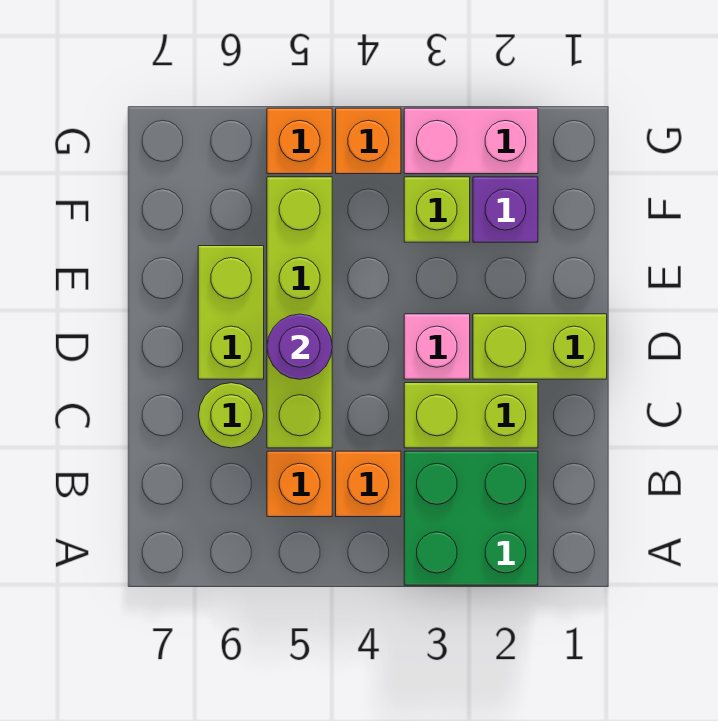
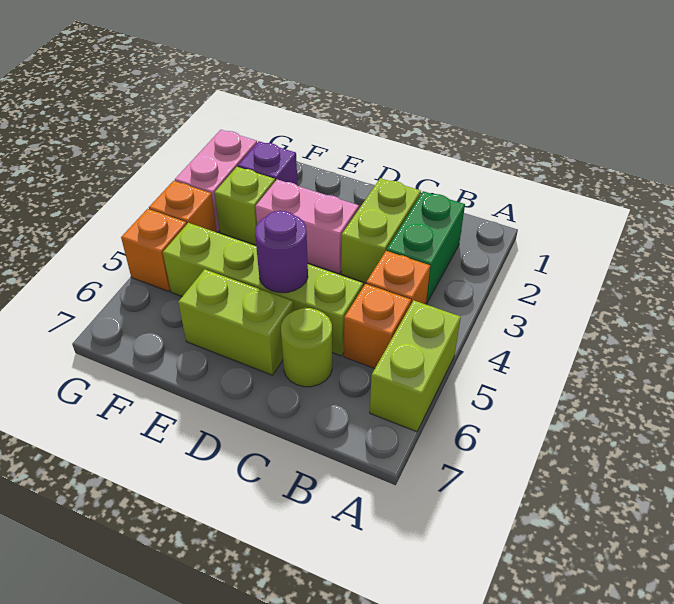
green brick A2:B3 level 1 -> green brick B2:B3 level 1
lime brick D1:D2 level 1 -> lime brick A5:A6 level 1
pink brick D3 level 1 -> pink brick D3:E3 level 1

